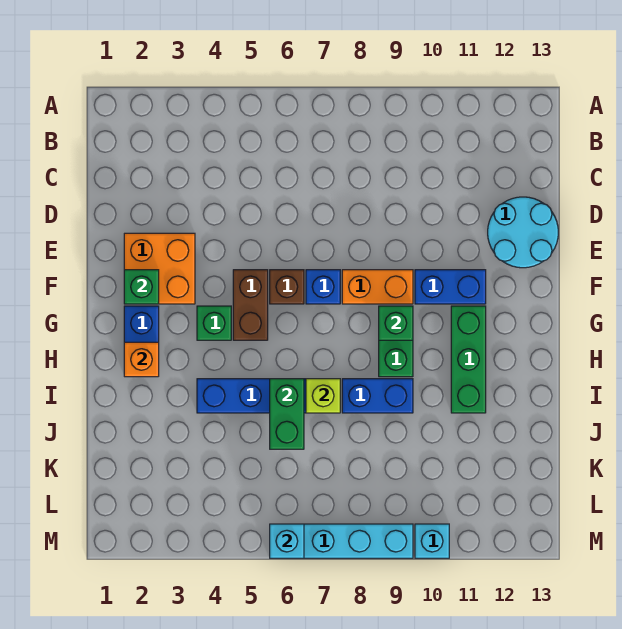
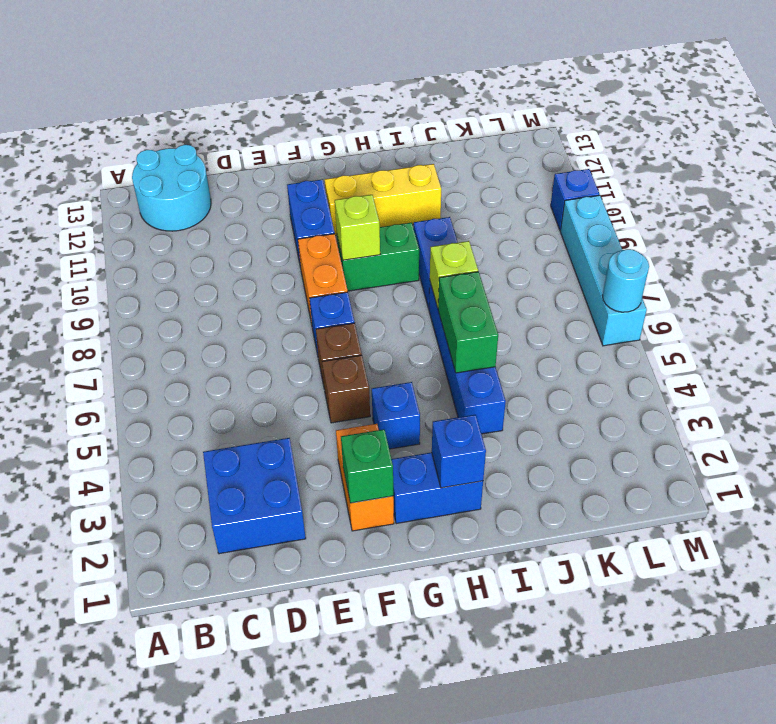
none -> blue brick C2:D3 level 1
cyan round brick D12:E13 level 1 -> cyan round brick B12:C13 level 1
orange brick E2:F3 level 1 -> orange brick F2:F3 level 1
brown brick F5:G5 level 1 -> brown brick F5 level 1
green brick G4 level 1 -> blue brick G4 level 1
green brick G9 level 2 -> lime brick G9 level 2
green brick G11:I11 level 1 -> yellow brick G11:I11 level 1
orange brick H2 level 2 -> blue brick H2 level 2
green brick I6:J6 level 2 -> green brick I5:I6 level 2
cyan brick M6 level 2 -> cyan round brick M6 level 2
cyan brick M10 level 1 -> blue brick M10 level 1

